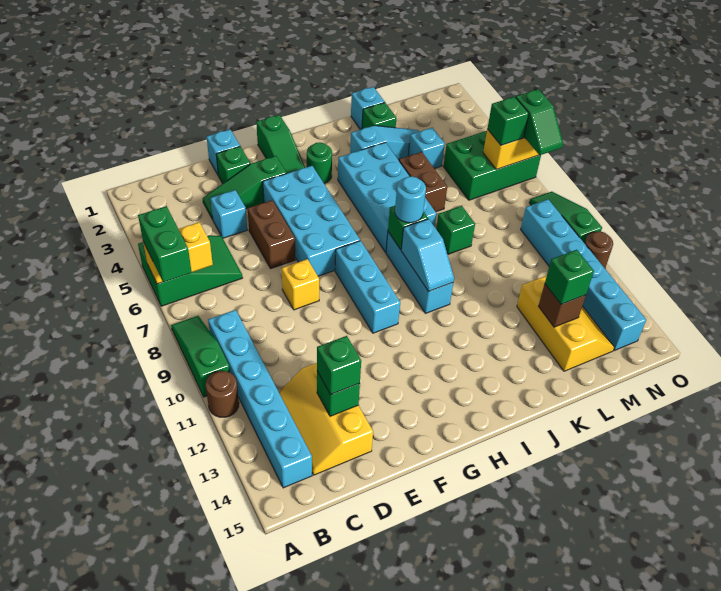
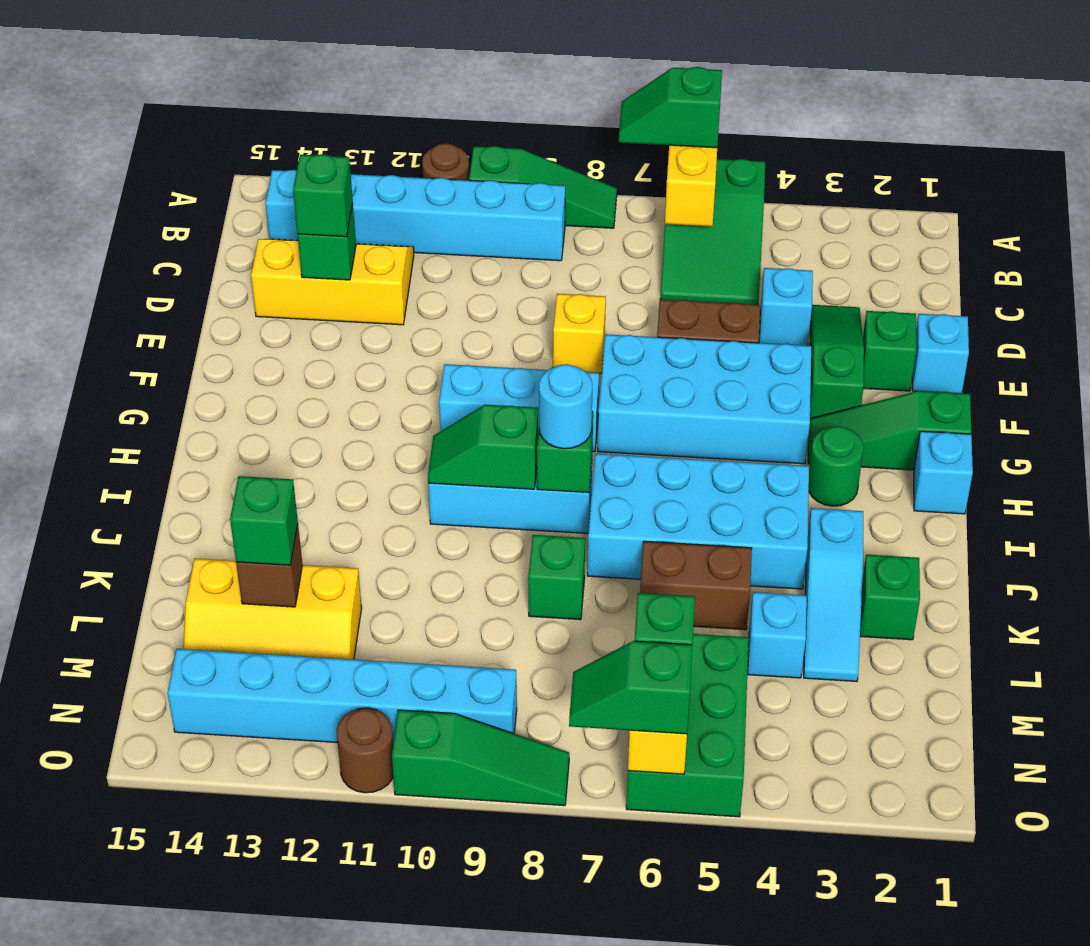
green brick A6:A7 level 3 -> green slope A6:A7 level 3 top 6
cyan slope I9:I10 level 2 top 9 -> green slope I9:I10 level 2 top 9
cyan brick K1 level 1 -> cyan brick H1 level 1

